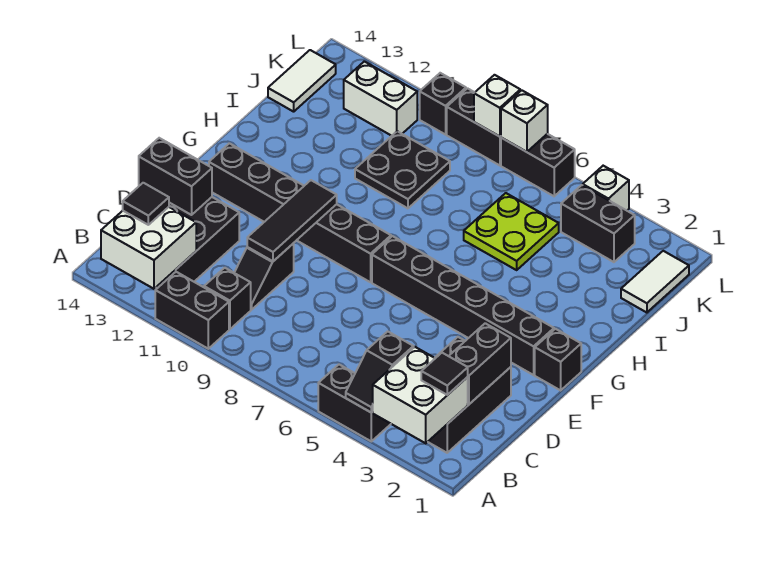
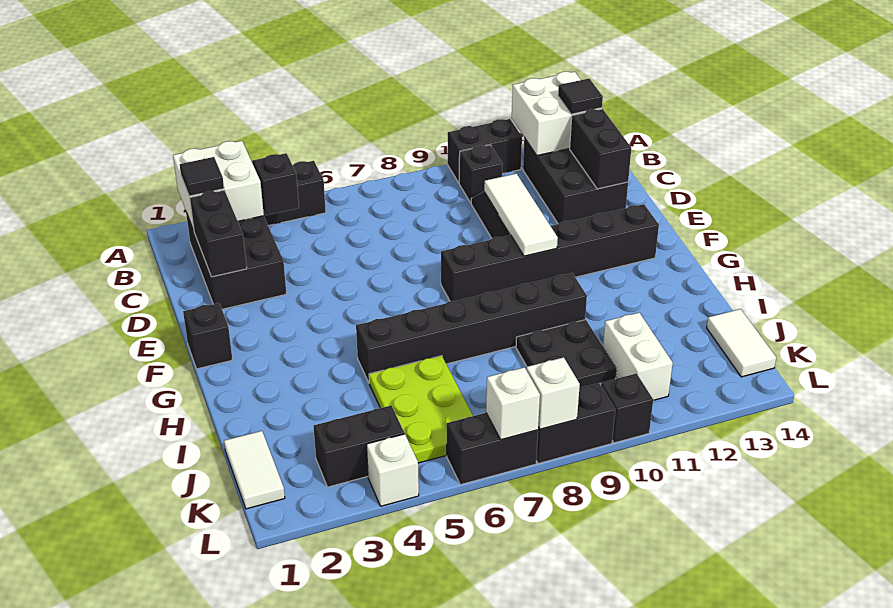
black tile D10:F10 level 2 -> white tile D10:F10 level 2
black brick D13:D14 level 2 -> black brick C13:D13 level 2
black brick F2:F7 level 1 -> black brick H5:H10 level 1
lime plate I5:J6 level 1 -> lime plate I5:K6 level 1
white brick K11:K12 level 1 -> white brick J11:K11 level 1

